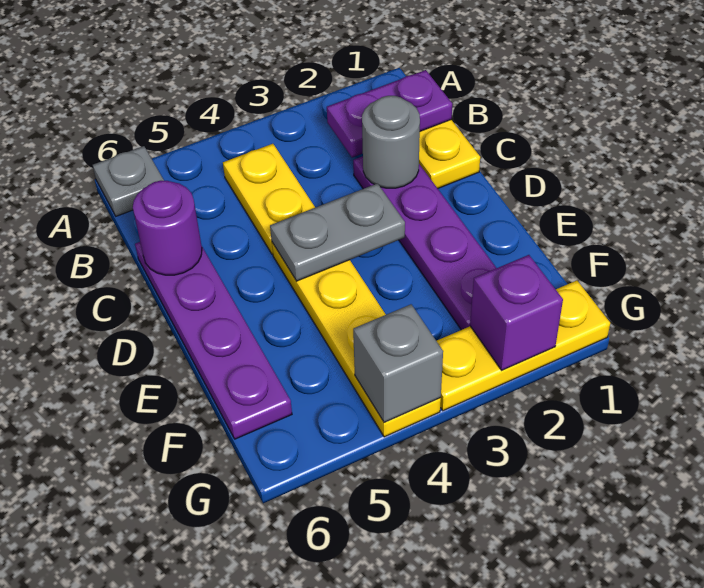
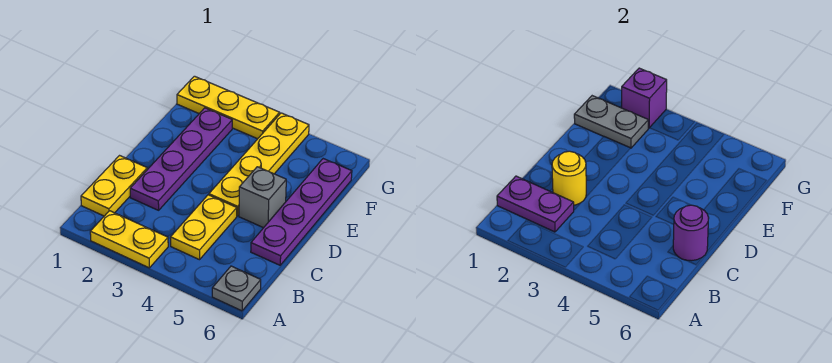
none -> yellow plate A2:A3 level 1
grey round brick C2 level 2 -> yellow round brick C2 level 2
grey plate D3:D4 level 2 -> grey plate F1:F2 level 2
grey brick G4 level 2 -> grey brick D5 level 1

